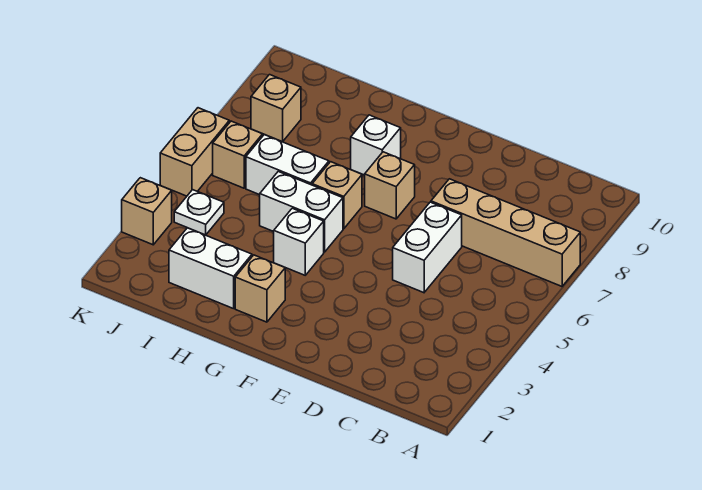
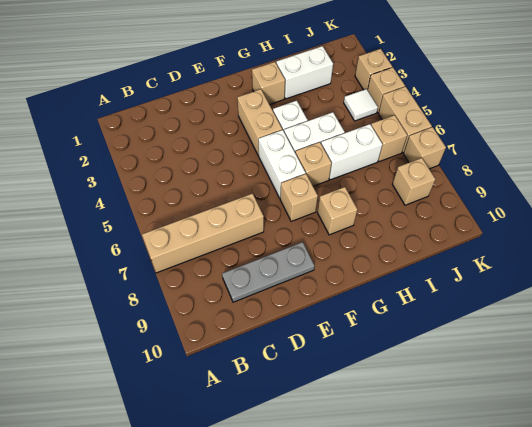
none -> grey plate C9:E9 level 1
white brick D5:D6 level 1 -> white brick F5:F6 level 1
none -> tan brick F3:F4 level 1
white brick G8 level 1 -> tan brick G8 level 1
white plate J4 level 1 -> white tile J4 level 1
none -> tan brick K4 level 1
none -> tan brick K7 level 1

